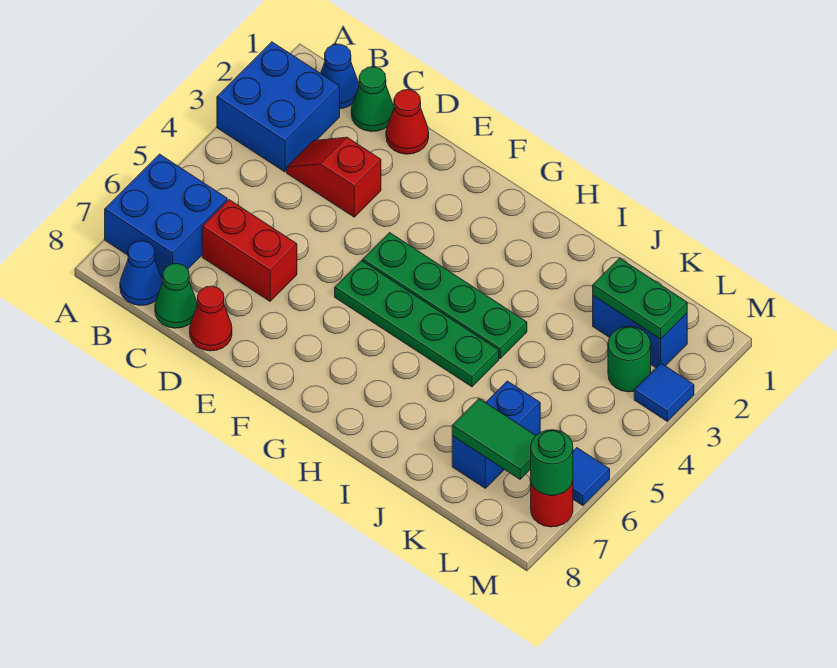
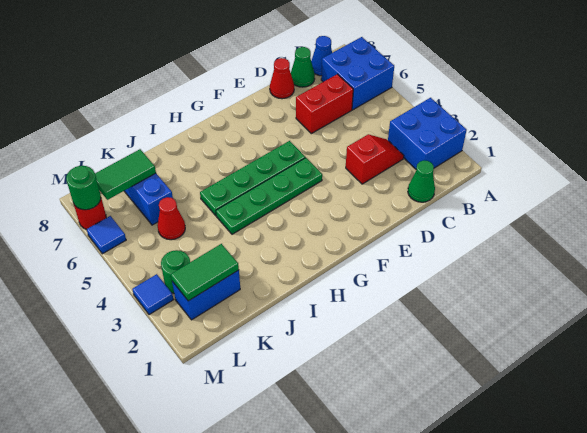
blue cone B1 level 1 -> none
red cone D1 level 1 -> red cone K5 level 1
green plate K2:L2 level 2 -> green tile K2:L2 level 2

